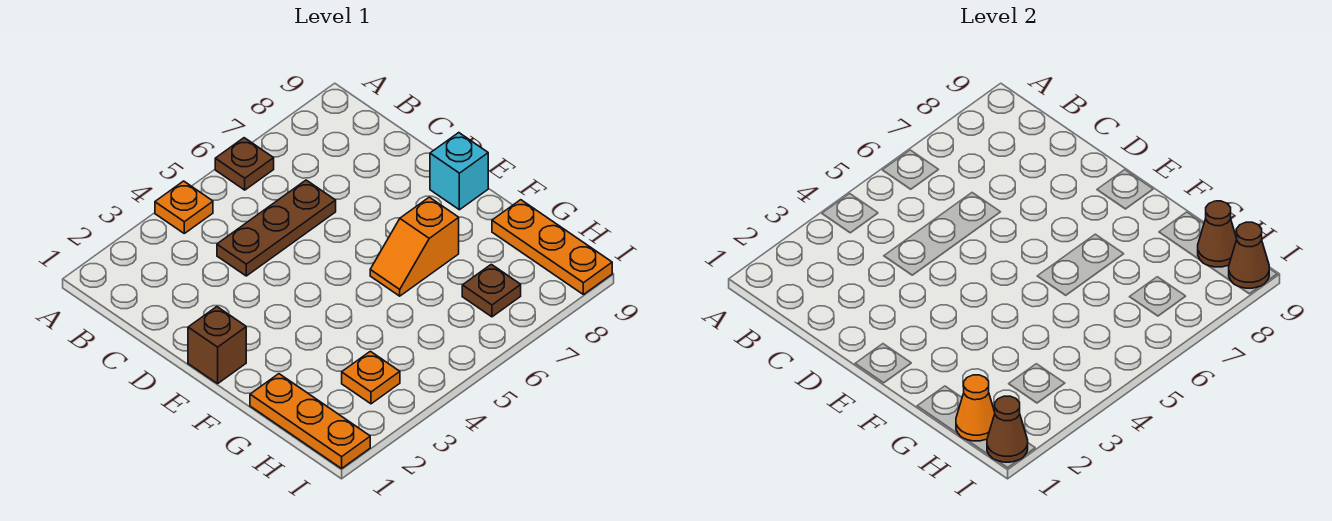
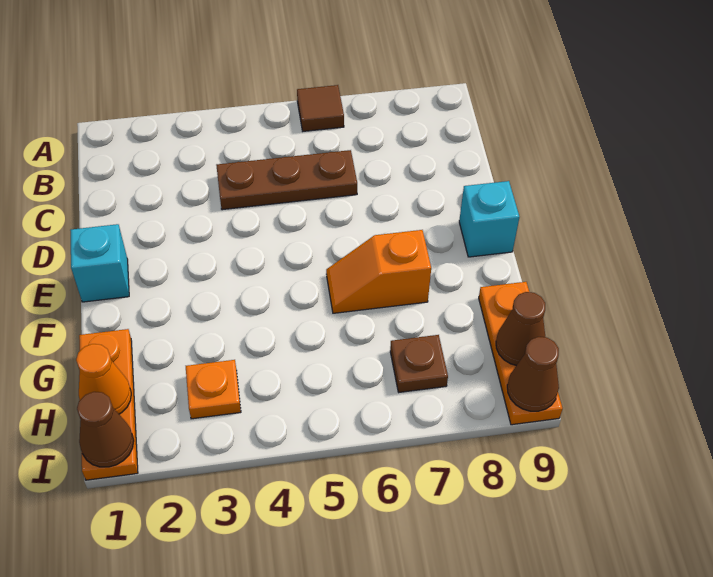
orange plate A4 level 1 -> none
brown plate A6 level 1 -> brown tile A6 level 1
brown brick E1 level 1 -> cyan brick E1 level 1

